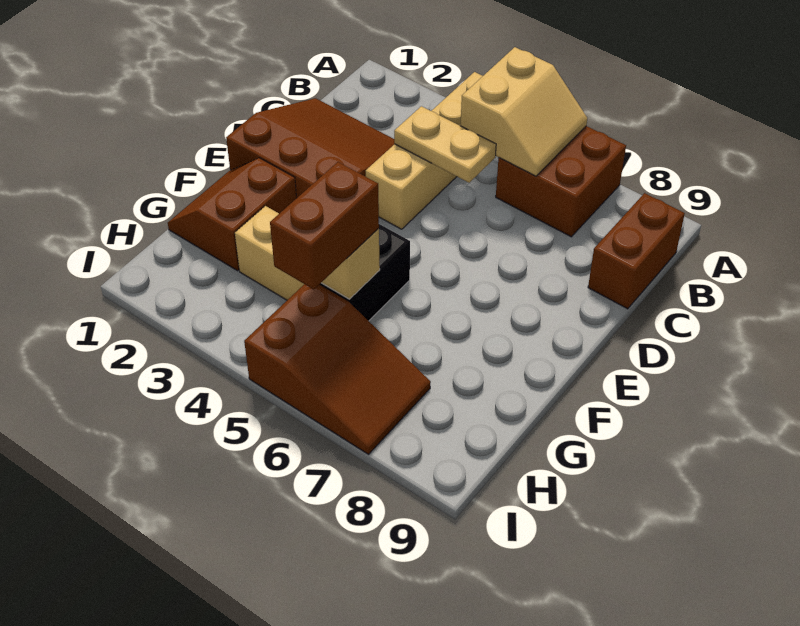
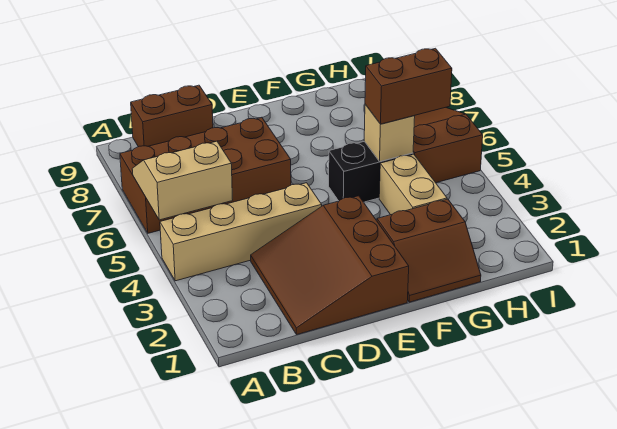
brown brick A6:B7 level 1 -> brown brick A6:D7 level 1
tan plate C4:C5 level 2 -> none

